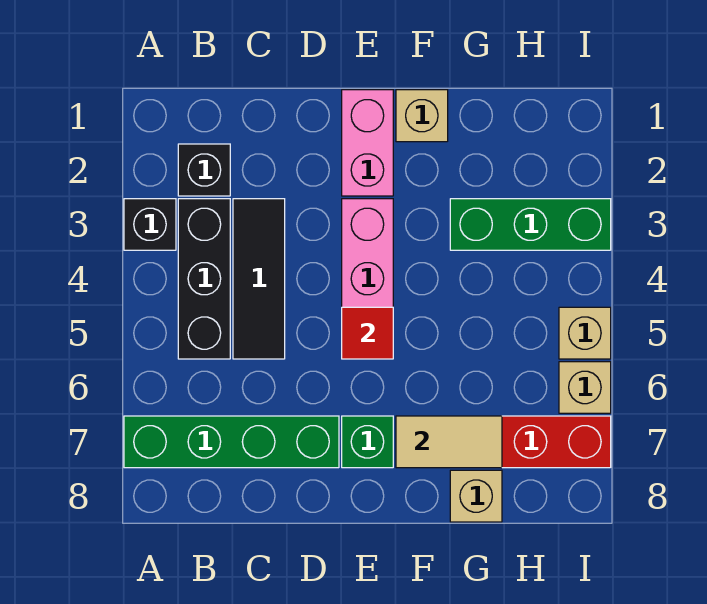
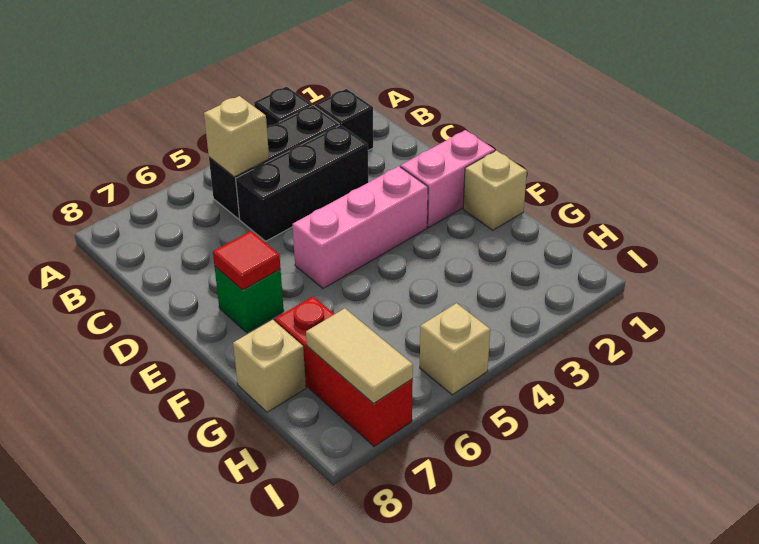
green brick A7:D7 level 1 -> none
black tile C3:C5 level 1 -> black brick C3:C5 level 1
red tile E5 level 2 -> red tile E7 level 2
tan tile F7:G7 level 2 -> tan tile H7:I7 level 2
green brick G3:I3 level 1 -> none
tan brick I6 level 1 -> tan brick B5 level 2

